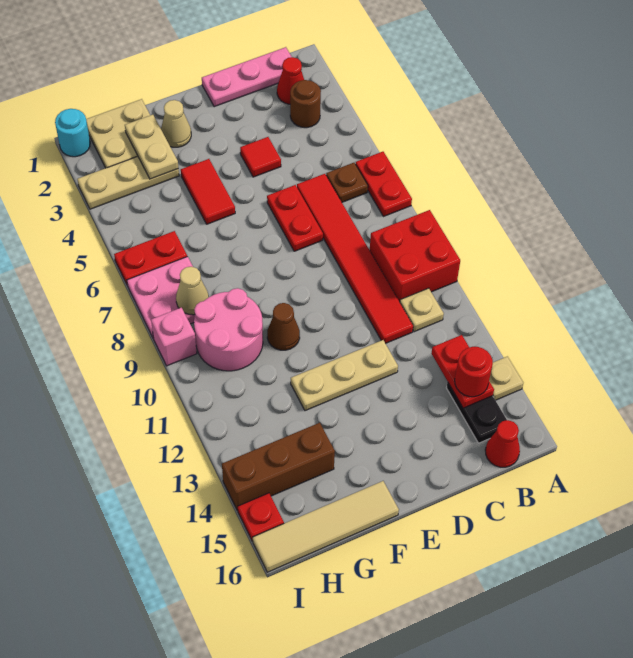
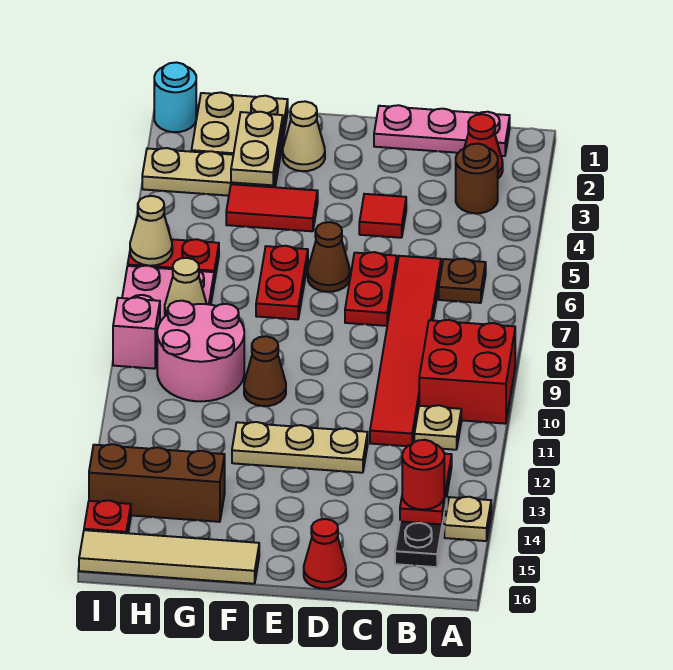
red plate A6:A7 level 1 -> red plate F6:F7 level 1
red cone B16 level 1 -> red cone D16 level 1
none -> brown cone E6 level 1
red tile F4:F5 level 1 -> red tile F4:G4 level 1
none -> tan cone I6 level 2

